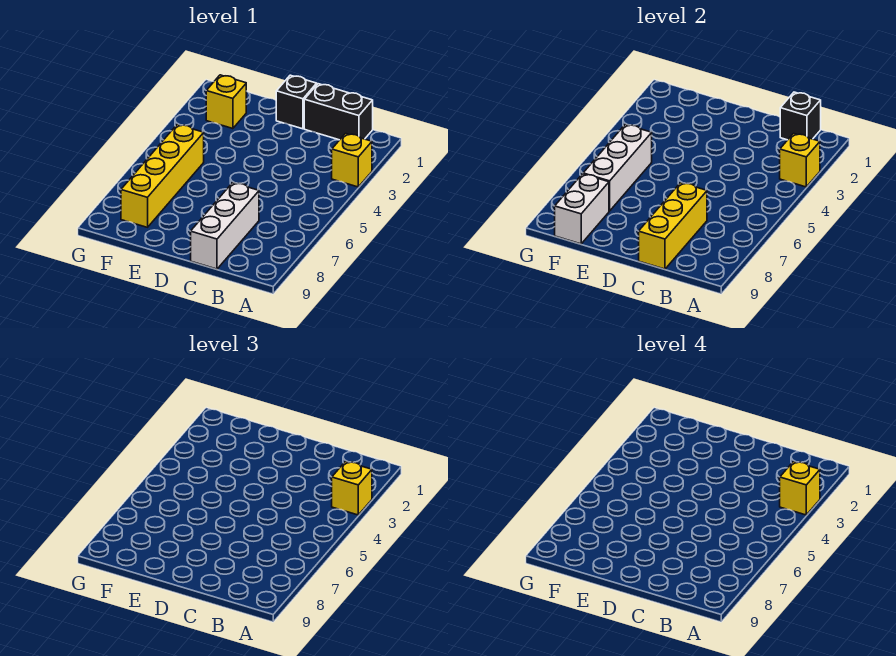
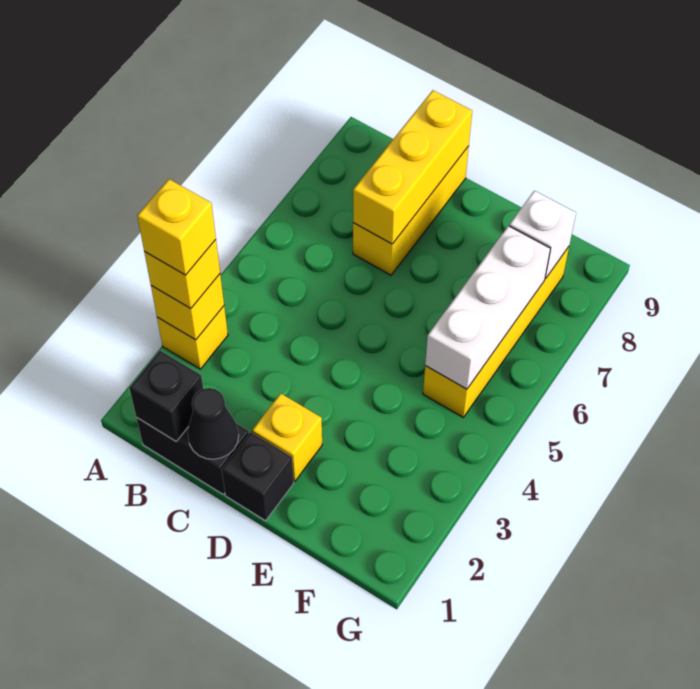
none -> black cone C1 level 2
white brick C7:C9 level 1 -> yellow brick C7:C9 level 1
yellow brick F2 level 1 -> yellow brick D2 level 1
white brick F8:F9 level 2 -> white brick F8 level 2

